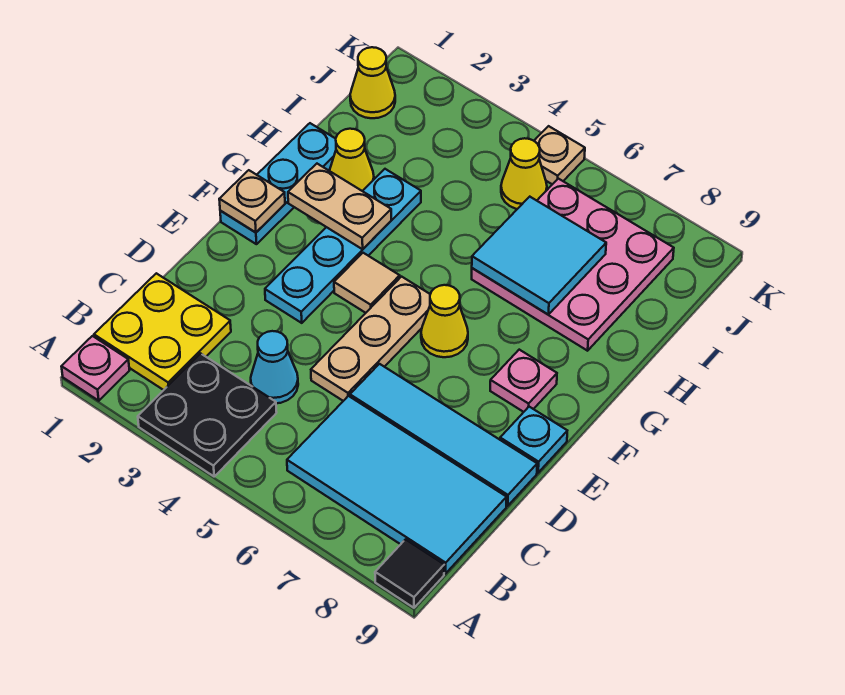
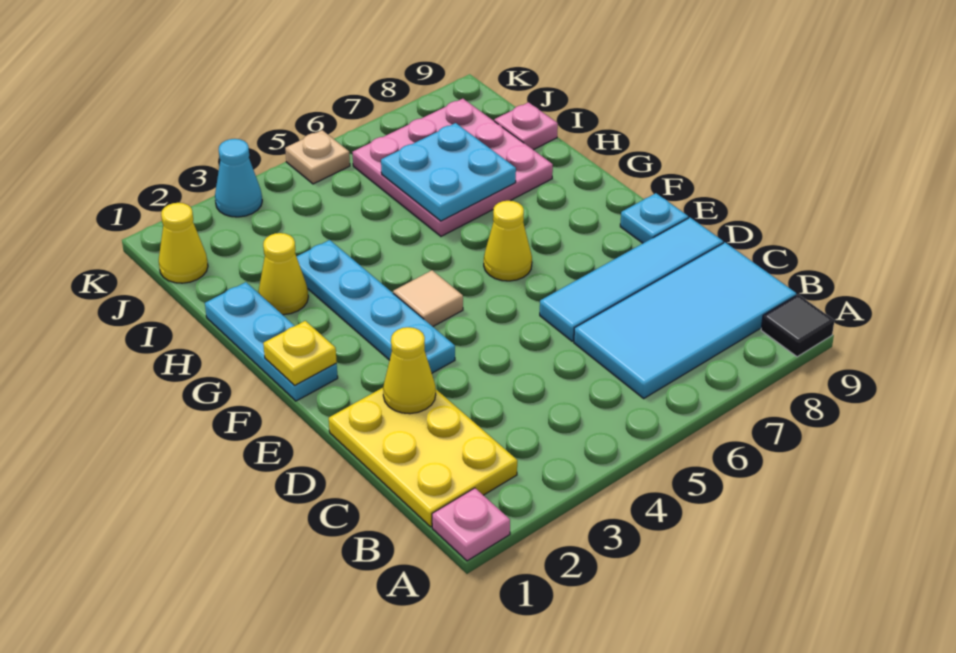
black plate A3:B4 level 1 -> none
yellow plate B1:C2 level 1 -> yellow plate B1:D2 level 1
cyan cone C4 level 1 -> cyan cone K3 level 1
tan plate D5:F5 level 1 -> none
tan plate F1 level 2 -> yellow plate F1 level 2
pink plate F8 level 1 -> pink plate I9 level 1
tan plate G2:G3 level 2 -> none
cyan tile H6:I7 level 2 -> cyan plate H6:I7 level 2
yellow cone J5 level 1 -> yellow cone D2 level 2

